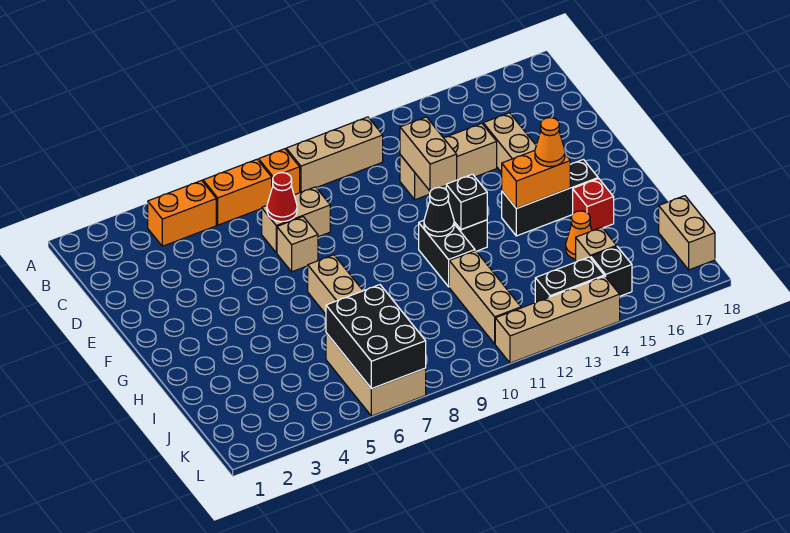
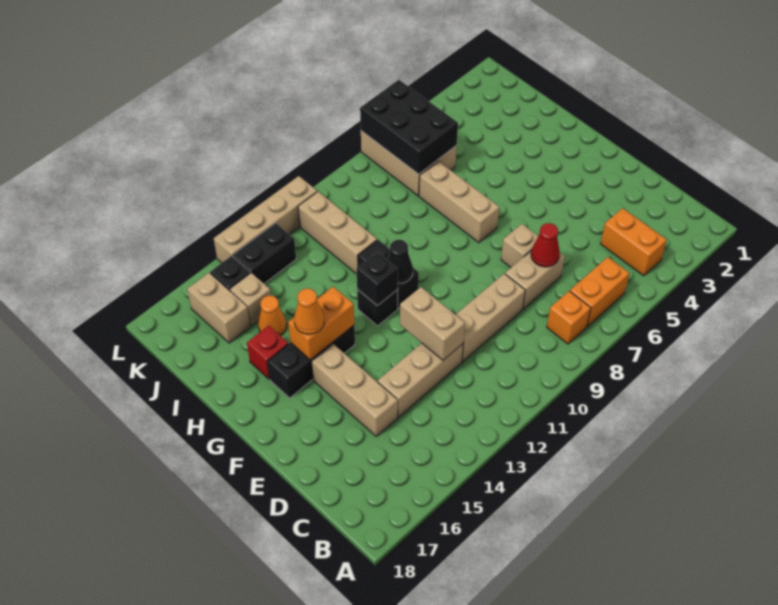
orange brick B4:B5 level 1 -> orange brick B4:C4 level 1
tan brick B9:B11 level 1 -> tan brick D9:D11 level 1
tan brick J18:K18 level 1 -> tan brick J16:K16 level 1

